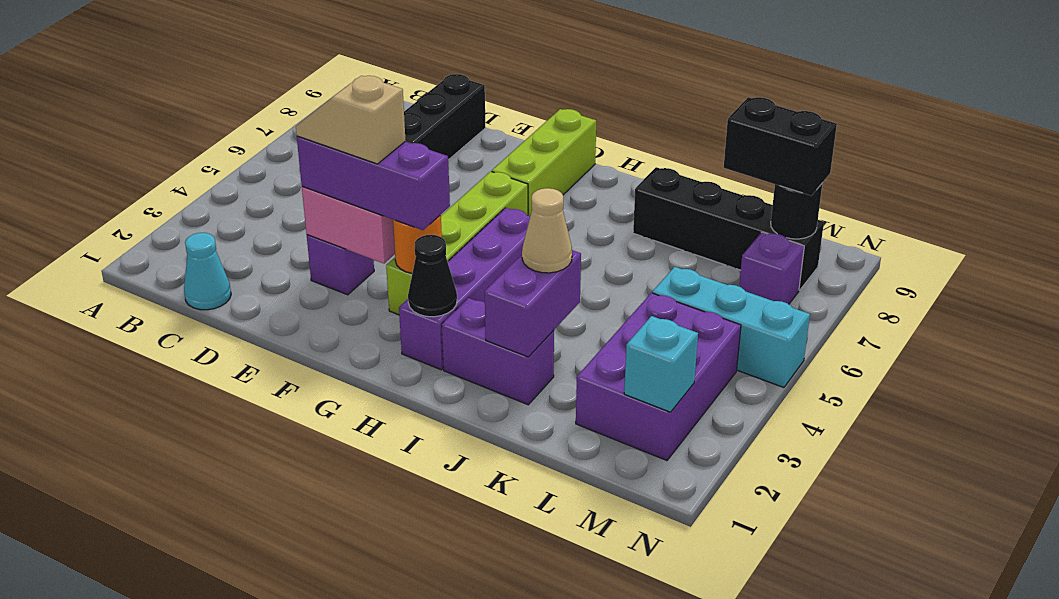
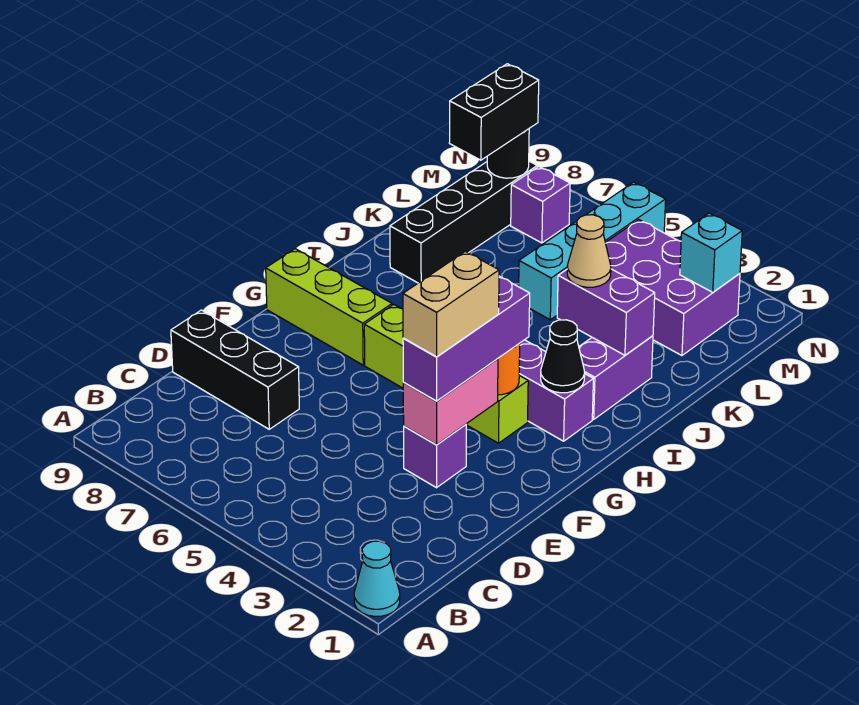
cyan cone C1 level 1 -> cyan cone A1 level 1
tan slope E3:F3 level 4 top F -> tan brick E3:F3 level 4
cyan brick L5:N5 level 1 -> cyan brick K5:N5 level 1

